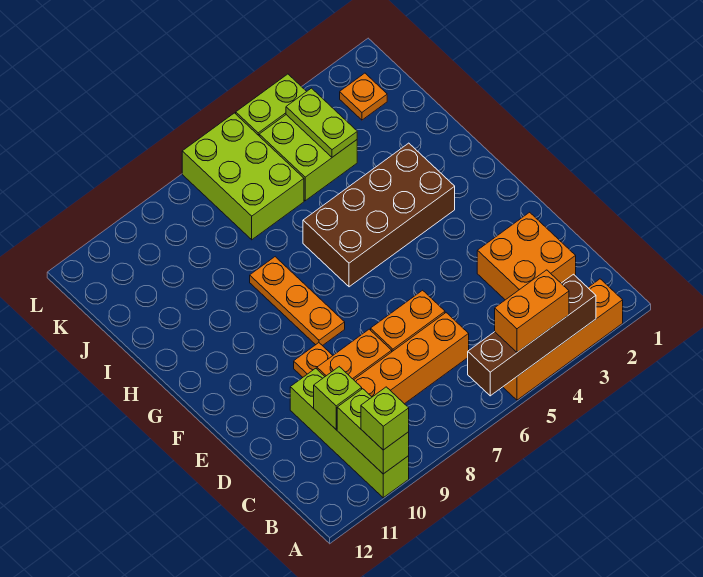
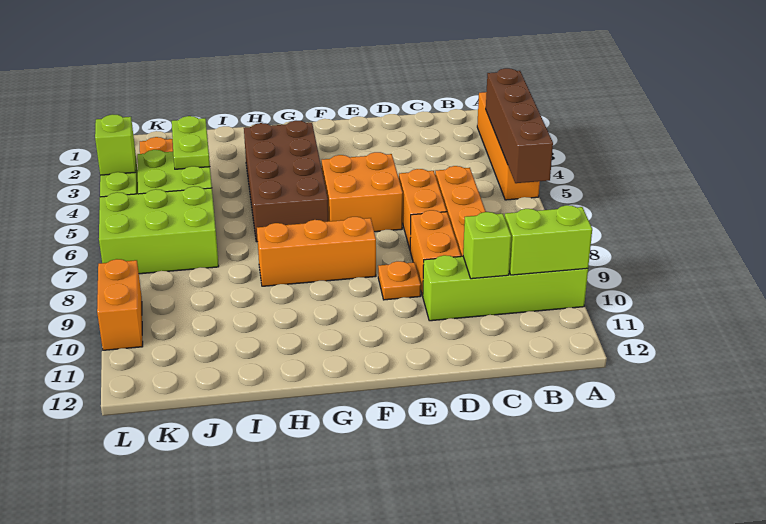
orange brick A4:A5 level 3 -> orange brick L9:L10 level 1
lime brick A10 level 3 -> lime brick L4 level 2
orange brick C2:D3 level 1 -> orange brick E5:F6 level 1
orange plate F8:H8 level 1 -> orange brick F8:H8 level 1
lime plate J4:K4 level 2 -> lime plate J3:J4 level 2

